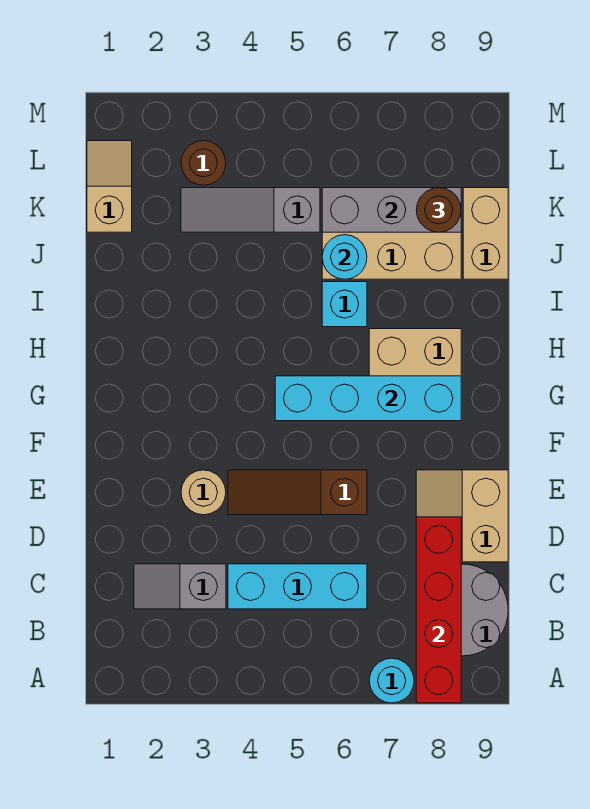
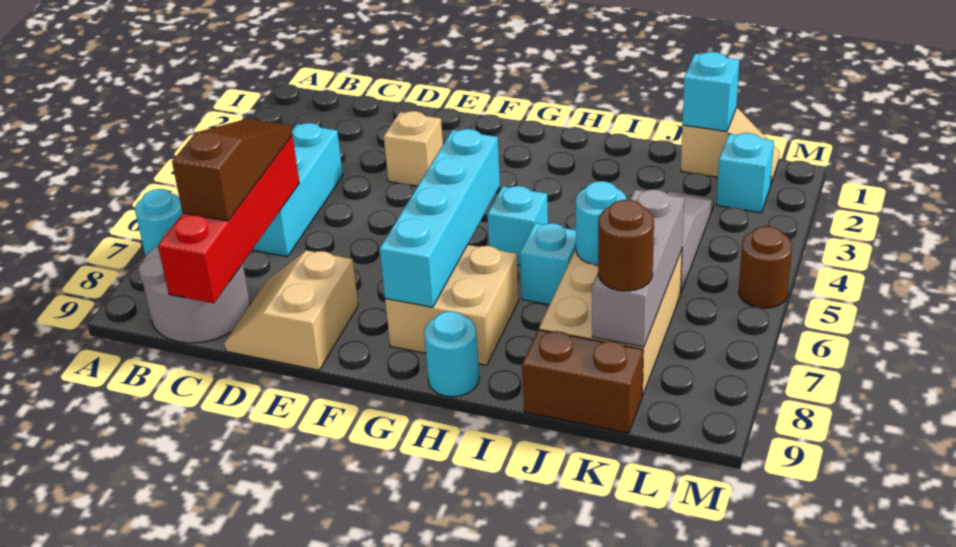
red brick A8:D8 level 2 -> red brick C6:C9 level 2
grey slope C2:C3 level 1 top 3 -> none
tan slope D8:E9 level 1 top 9 -> tan slope D8:E9 level 1 top E
tan round brick E3 level 1 -> tan brick E3 level 1
brown slope E4:E6 level 1 top 6 -> brown slope C6:C8 level 3 top 8
none -> cyan brick H5 level 1
none -> cyan round brick H9 level 1
tan brick J9:K9 level 1 -> brown brick J9:K9 level 1
none -> cyan brick K1 level 2
none -> cyan brick L2 level 1
brown round brick L3 level 1 -> brown round brick M5 level 1

